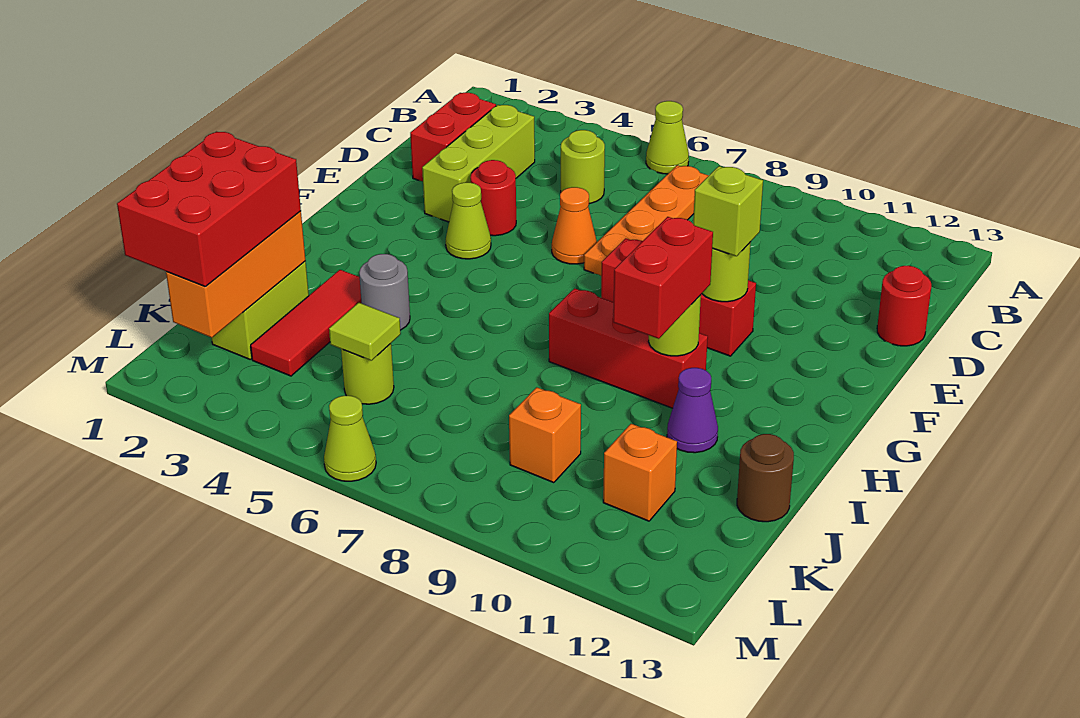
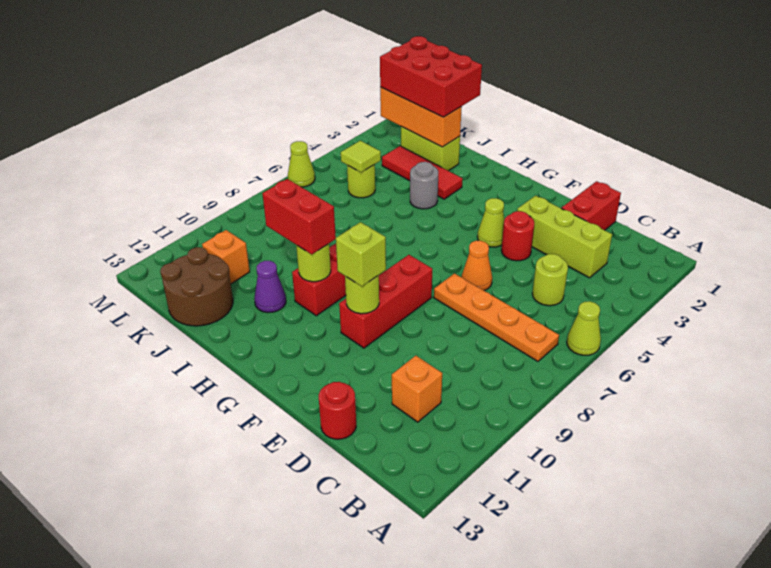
red brick C2:D2 level 1 -> red brick D1:D2 level 1
brown round brick J13 level 1 -> brown round brick J12:K13 level 1
orange brick K9 level 1 -> orange brick C11 level 1

